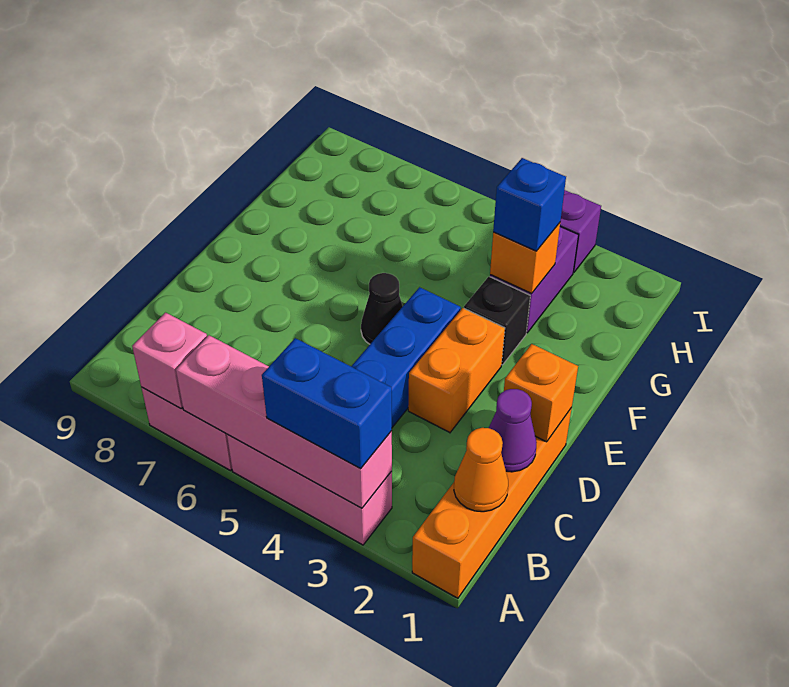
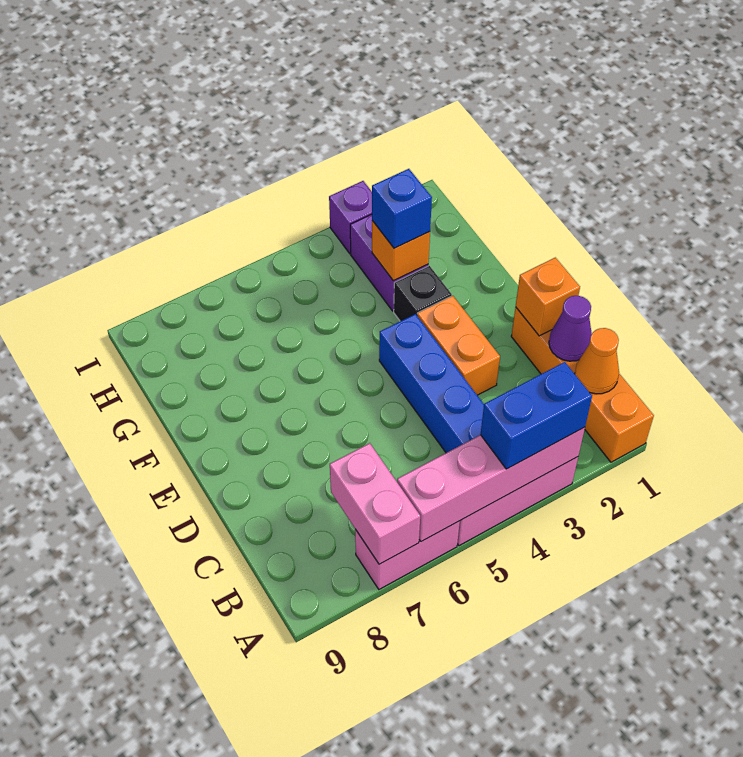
pink brick A7 level 2 -> pink brick A7:B7 level 2
black cone E5 level 1 -> none

